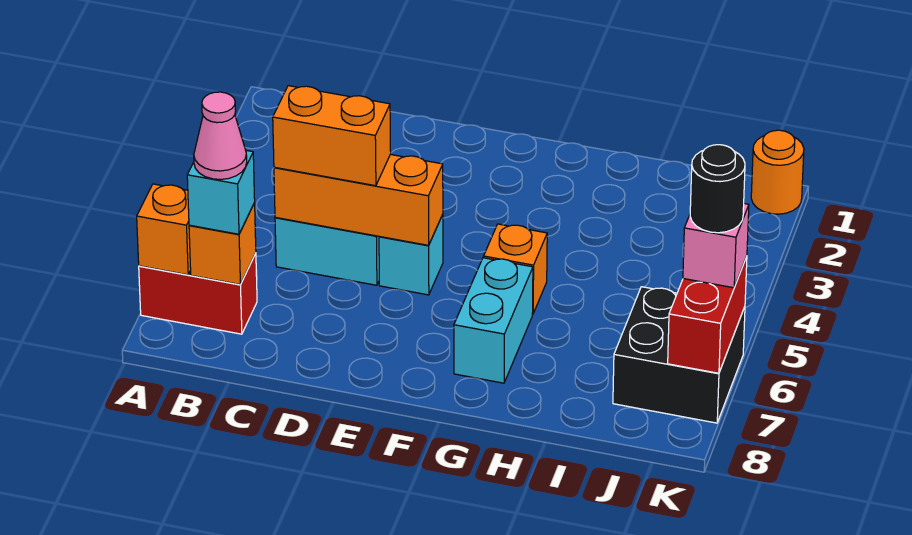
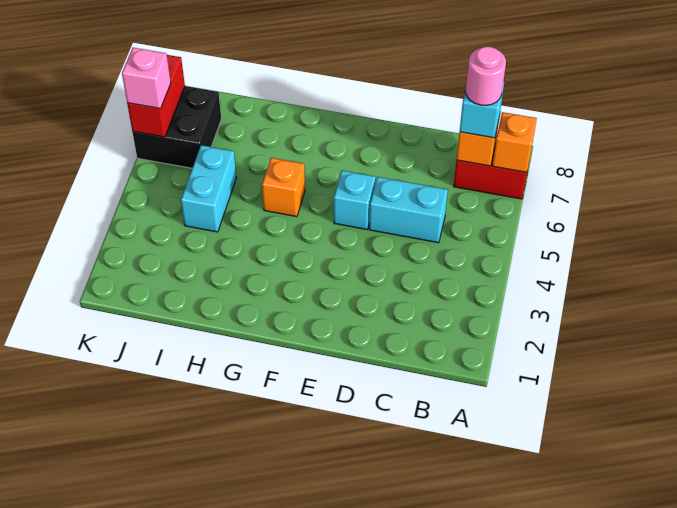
pink cone B7 level 4 -> pink round brick B7 level 4
orange brick C5:E5 level 2 -> none
orange brick C5:D5 level 3 -> none
cyan brick G6:G7 level 1 -> cyan brick I4:I5 level 1
orange round brick K1 level 1 -> none
black round brick K6 level 4 -> none

